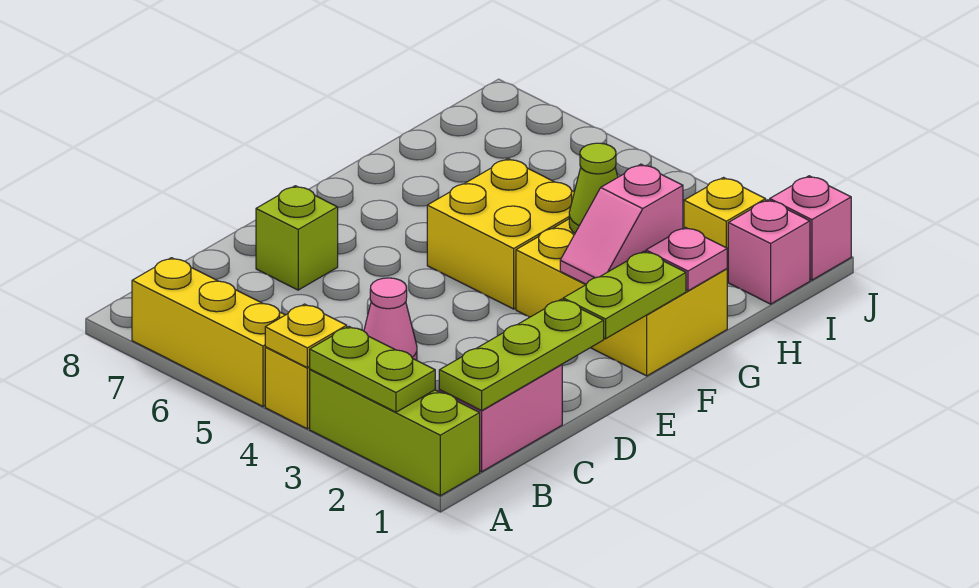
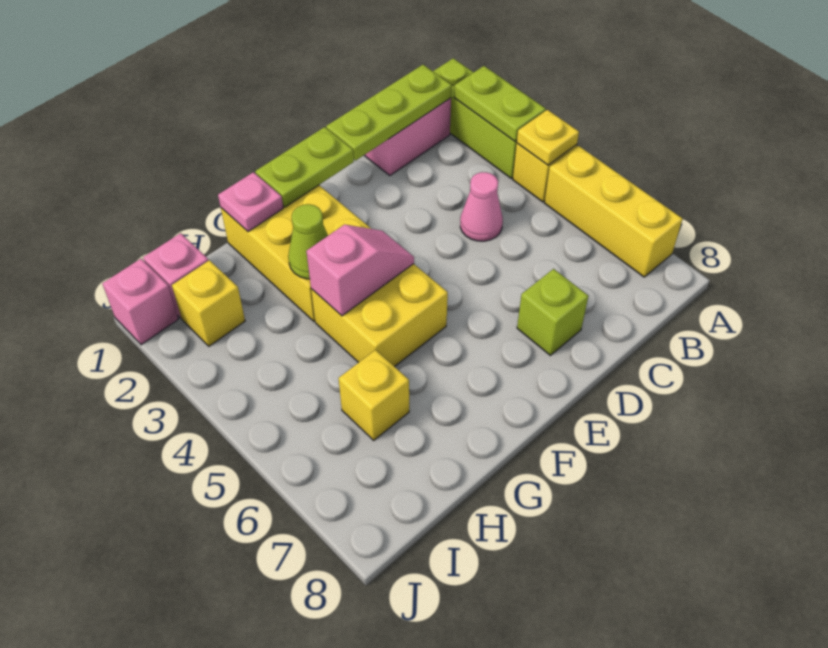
pink slope F2:G2 level 2 top G -> pink slope F4:G4 level 2 top G
none -> yellow brick H6 level 1

